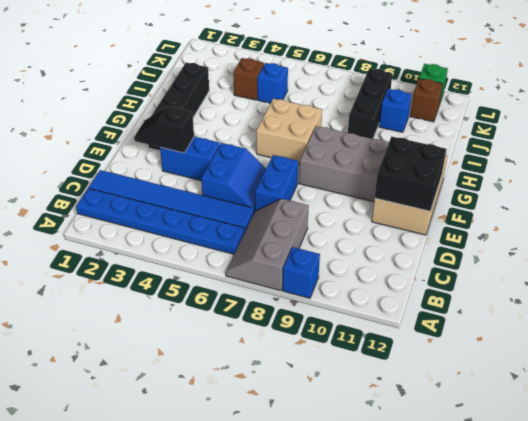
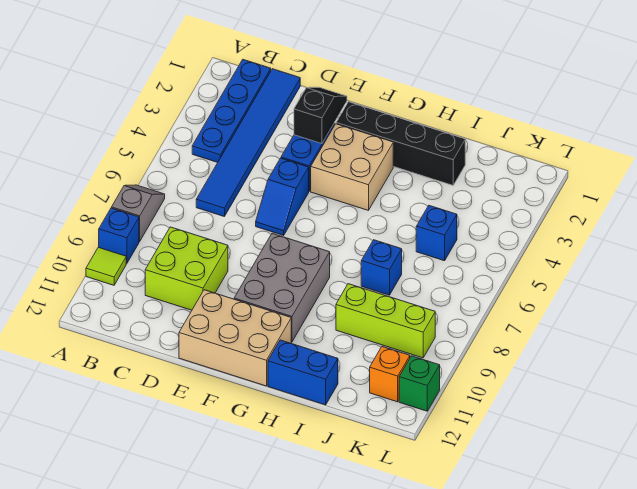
grey slope A7:C8 level 1 top 8 -> grey slope A7:A8 level 1 top 8
none -> lime tile A10 level 1
blue plate B1:B6 level 1 -> blue plate B1:B4 level 1
none -> lime brick C9:D10 level 1
blue slope D5:E6 level 1 top 5 -> blue slope E5:E6 level 1 top 5
blue brick D7:E7 level 1 -> blue brick H12:I12 level 1
black brick E11:F12 level 2 -> none
tan brick G6:H7 level 1 -> tan brick F3:G4 level 1
black brick I9:K9 level 1 -> lime brick I9:K9 level 1
brown brick J4 level 1 -> none
blue brick J10 level 1 -> blue brick I7 level 1
brown brick K11 level 1 -> orange brick K11 level 1

